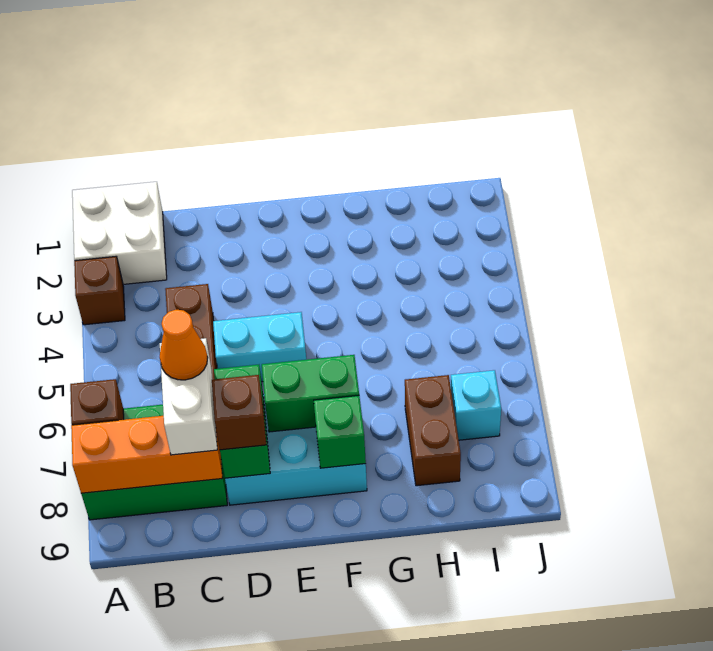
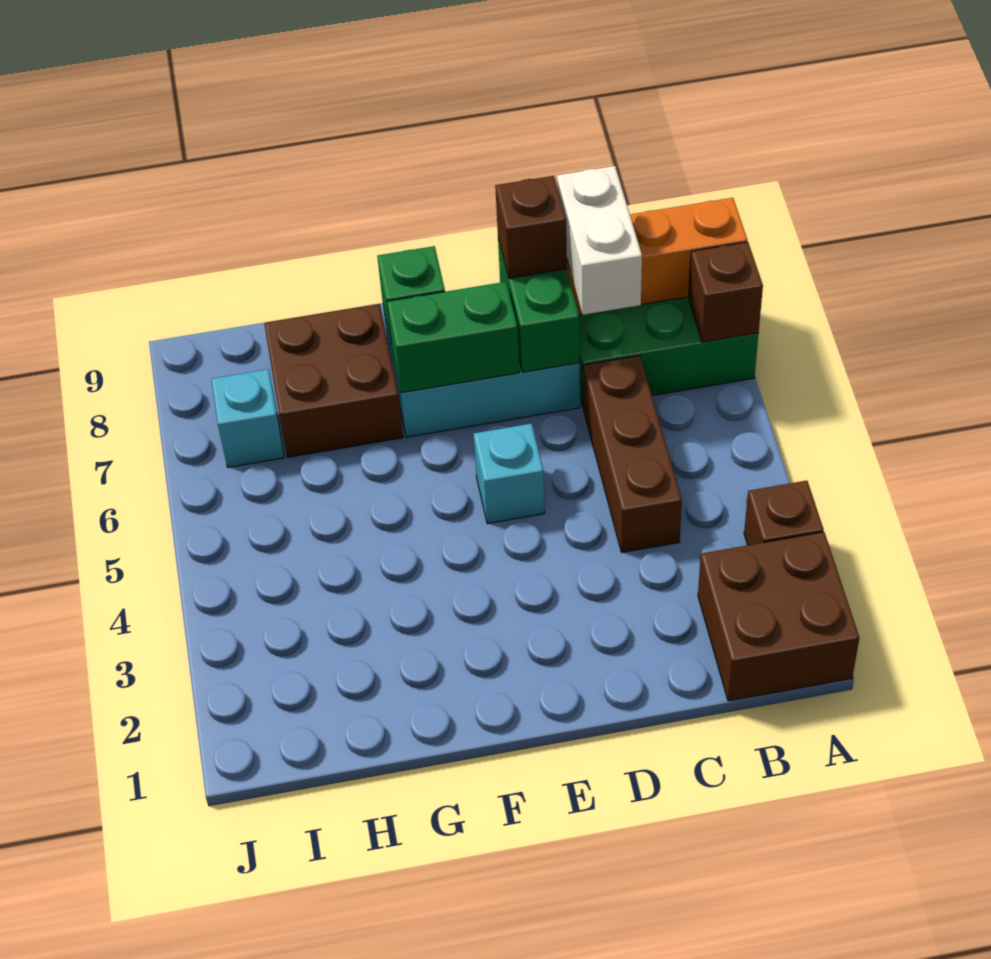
white brick A1:B2 level 1 -> brown brick A1:B2 level 1
orange cone C7 level 4 -> none
cyan brick D5:E5 level 1 -> cyan brick E5 level 1
brown brick H7:H8 level 1 -> brown brick G7:H8 level 1

